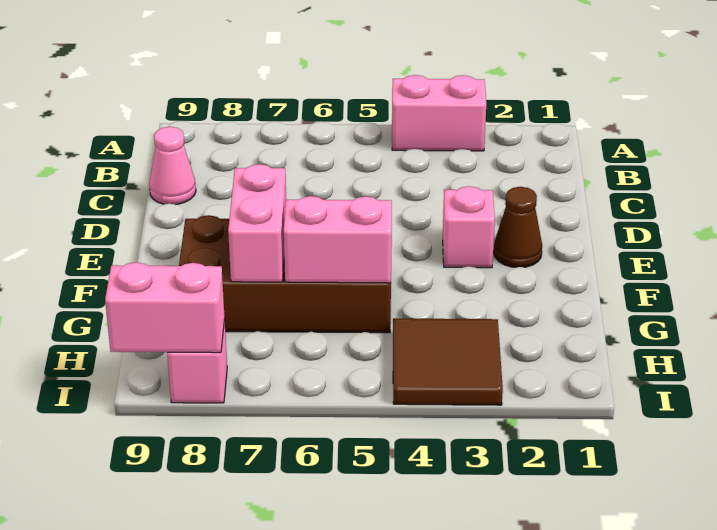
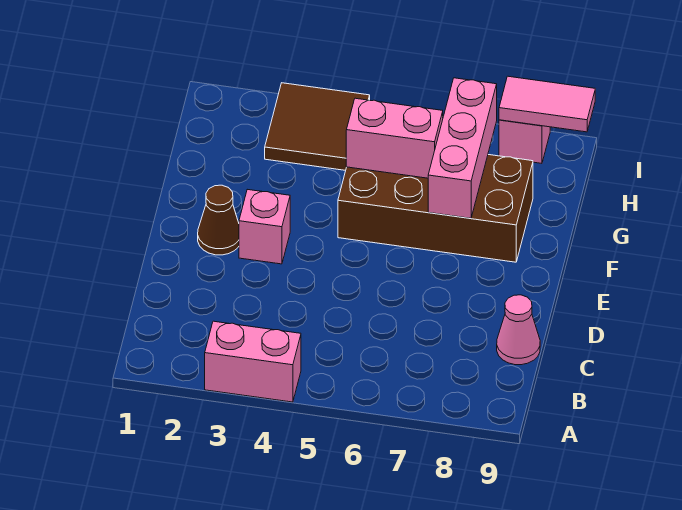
pink brick F7:G7 level 2 -> pink brick F7:H7 level 2
pink brick I8:I9 level 2 -> pink tile I8:I9 level 2

